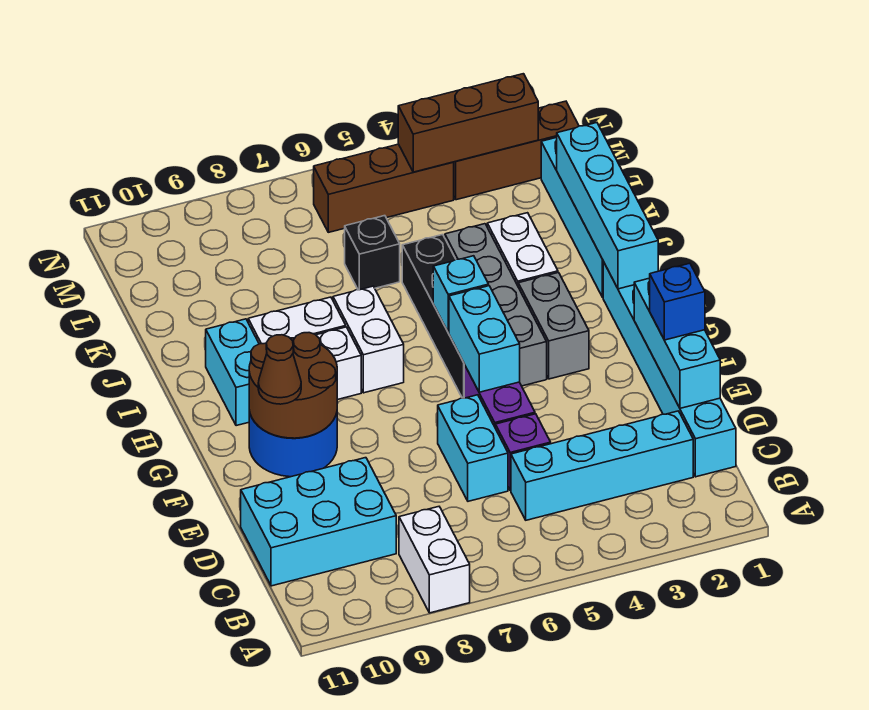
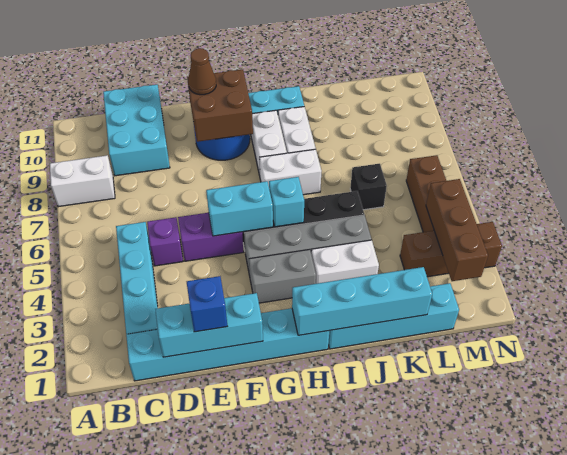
cyan brick D6:E6 level 1 -> none
brown round brick F9:G10 level 2 -> brown brick F9:G10 level 2
brown brick M1:M3 level 1 -> brown brick L3:N3 level 1

